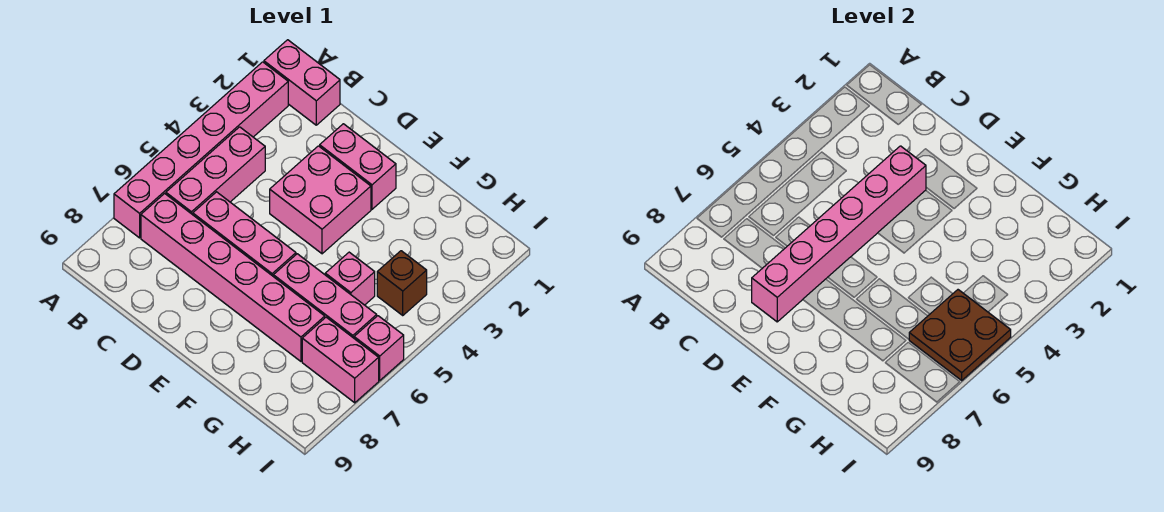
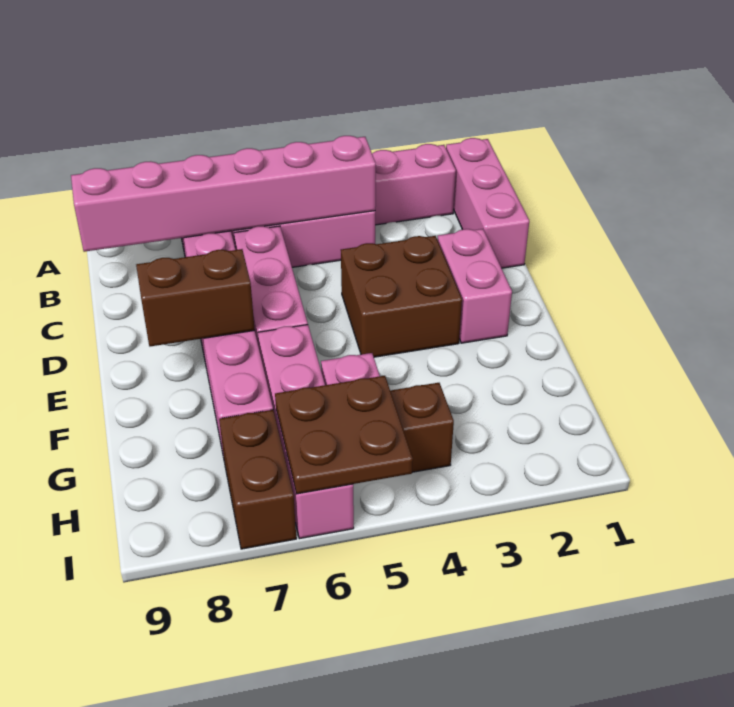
pink brick A1:B1 level 1 -> pink brick A1:C1 level 1
pink brick D3:E4 level 1 -> brown brick D3:E4 level 1
pink brick D3:D8 level 2 -> pink brick B4:B9 level 2
none -> brown brick E7:E8 level 2
pink brick H7:I7 level 1 -> brown brick H7:I7 level 1

